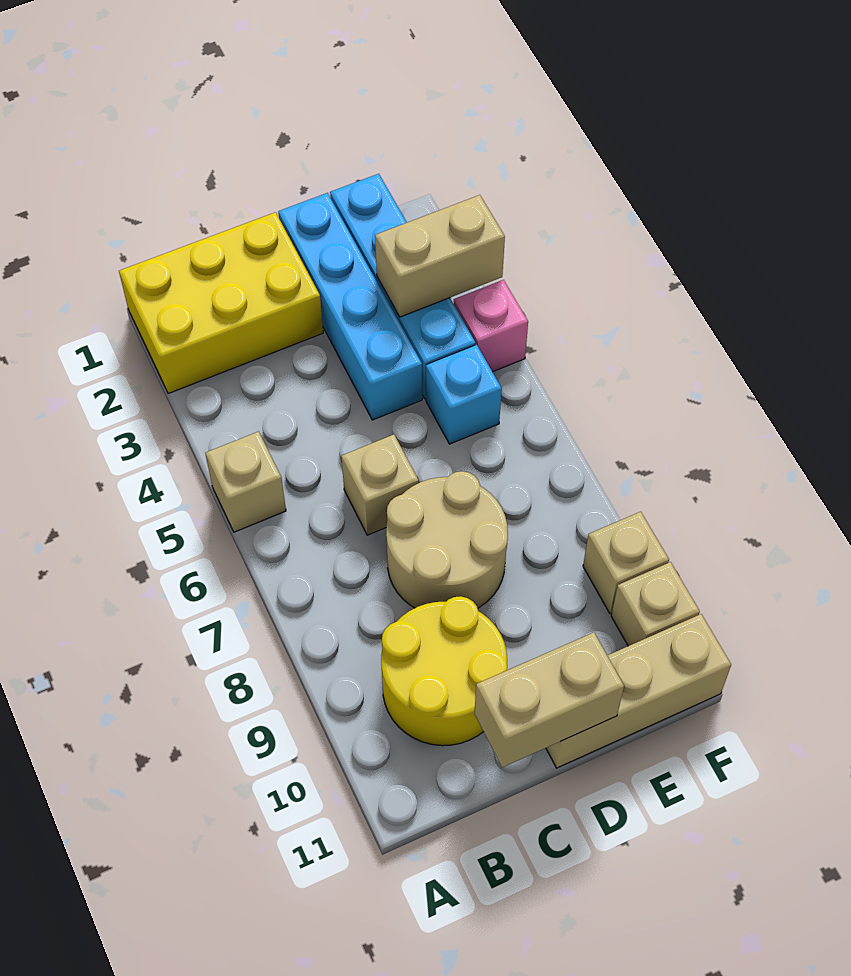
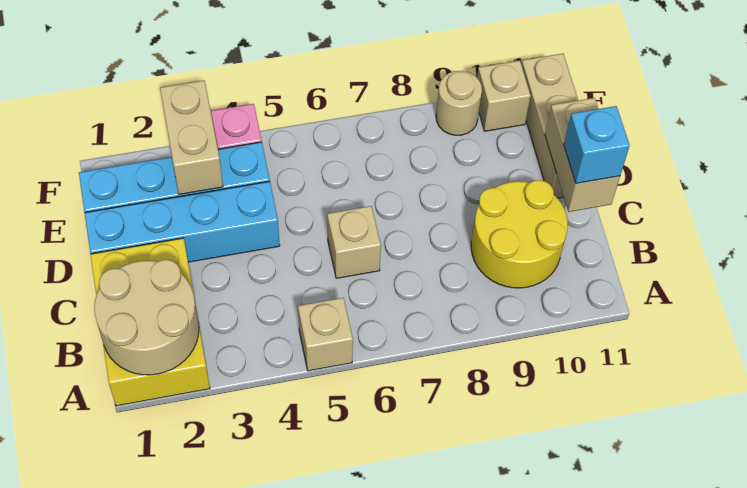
tan round brick C7:D8 level 1 -> tan round brick A1:B2 level 2
cyan brick E5 level 1 -> cyan brick C11 level 3
tan brick F9 level 1 -> tan round brick F9 level 1

